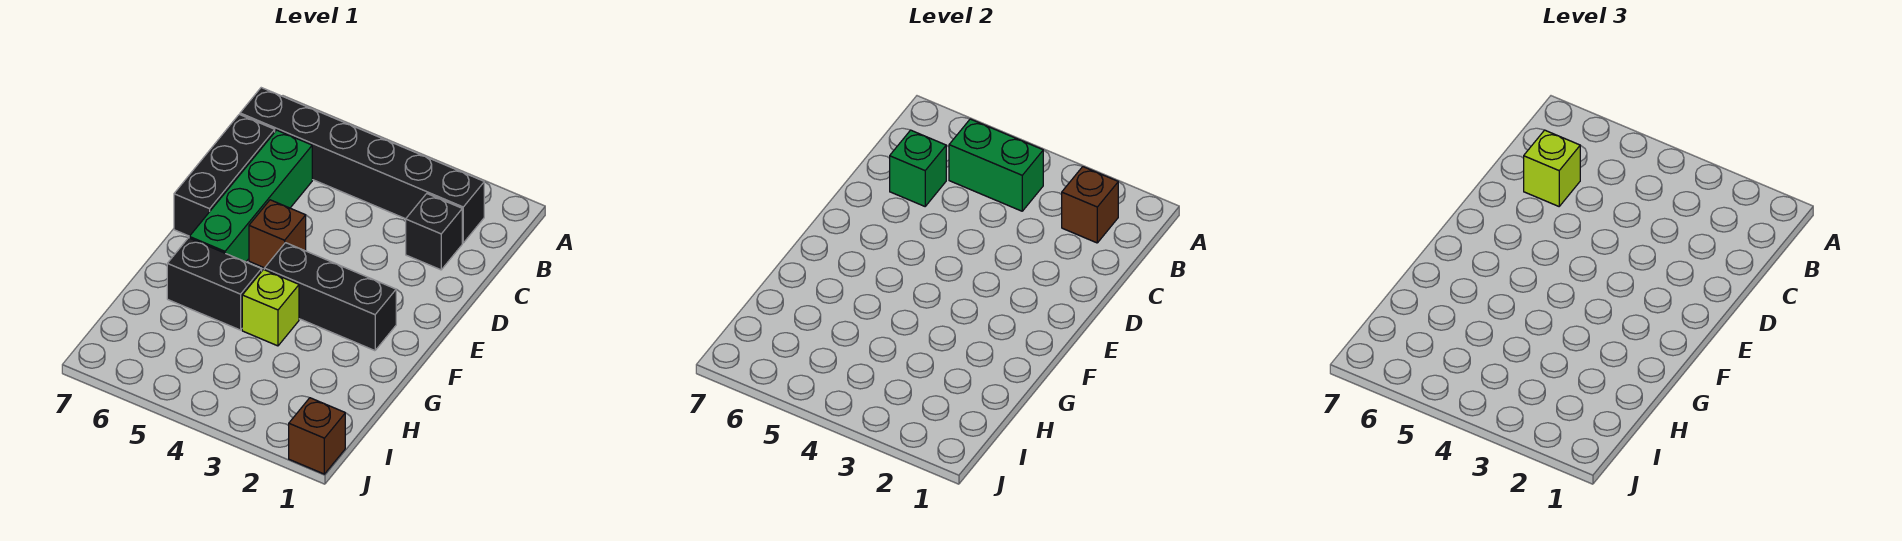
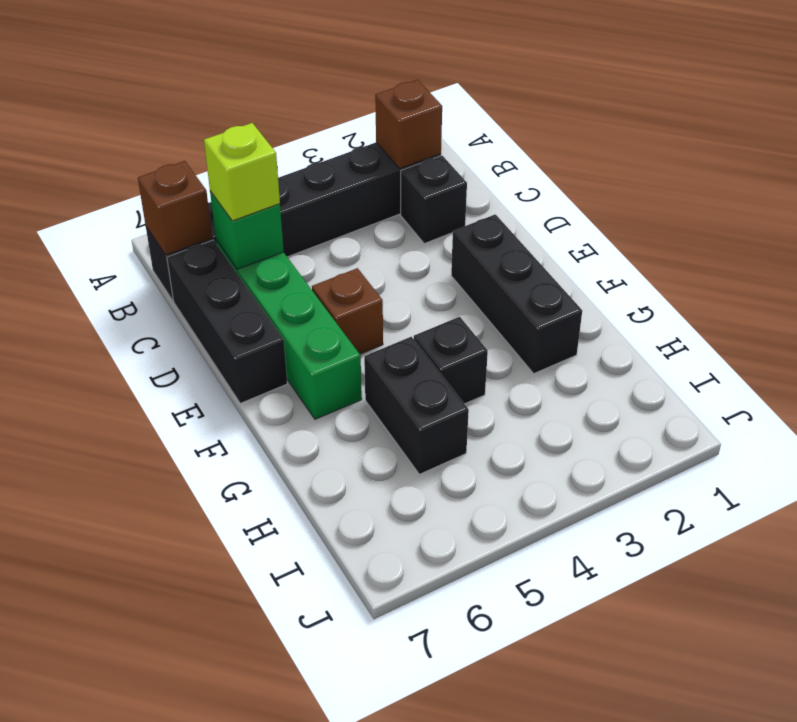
green brick B4:B5 level 2 -> none
black brick F2:F4 level 1 -> black brick E2:G2 level 1
lime brick G4 level 1 -> black brick G4 level 1
black brick G5:G6 level 1 -> black brick G5:H5 level 1
brown brick J1 level 1 -> brown brick B7 level 2

